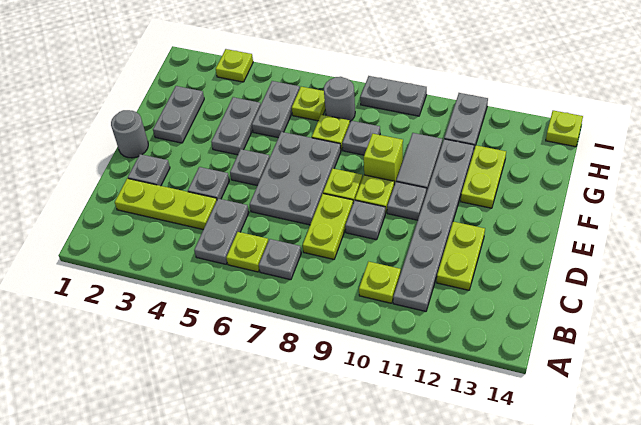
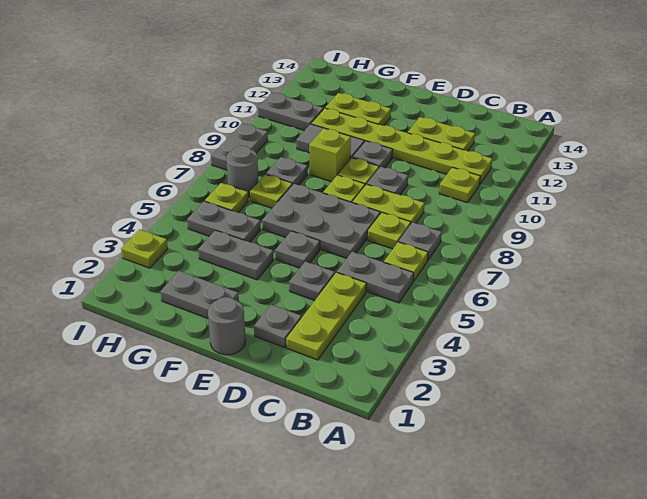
grey plate B11:G11 level 1 -> lime plate B11:G11 level 1
lime plate I14 level 1 -> lime plate C7 level 1

